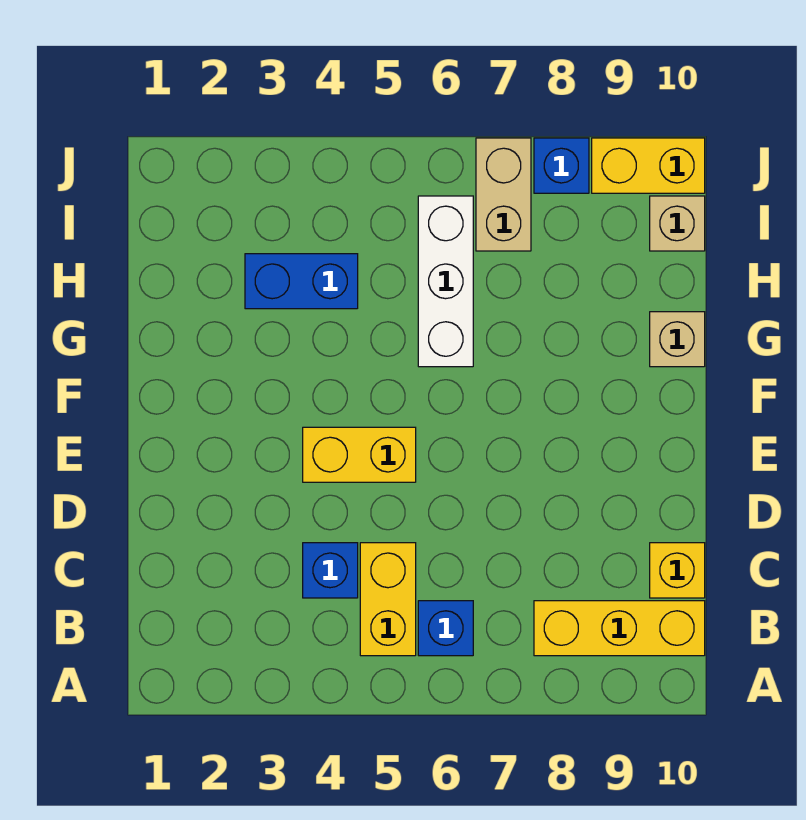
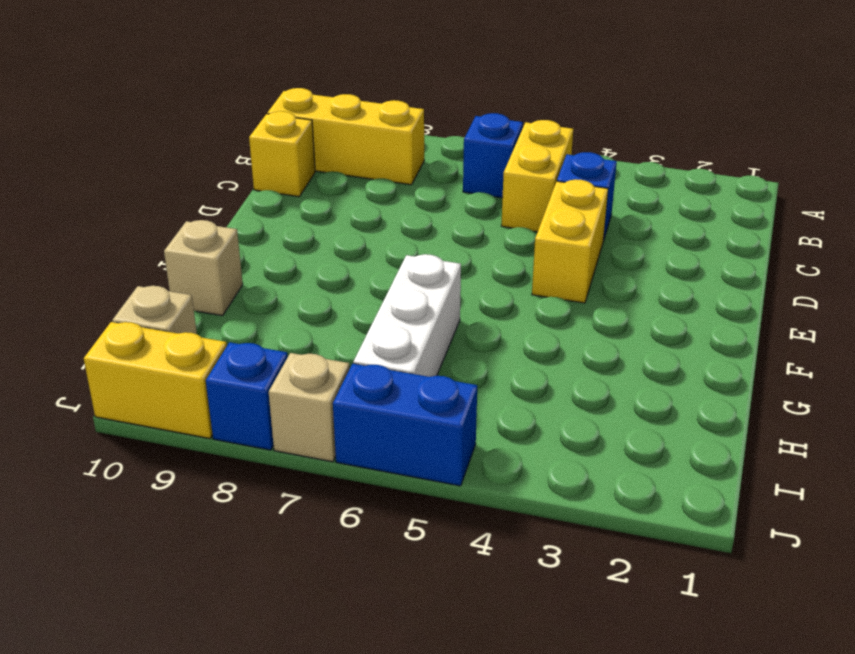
yellow brick E4:E5 level 1 -> yellow brick D4:E4 level 1
blue brick H3:H4 level 1 -> blue brick J5:J6 level 1
tan brick I7:J7 level 1 -> tan brick J7 level 1

